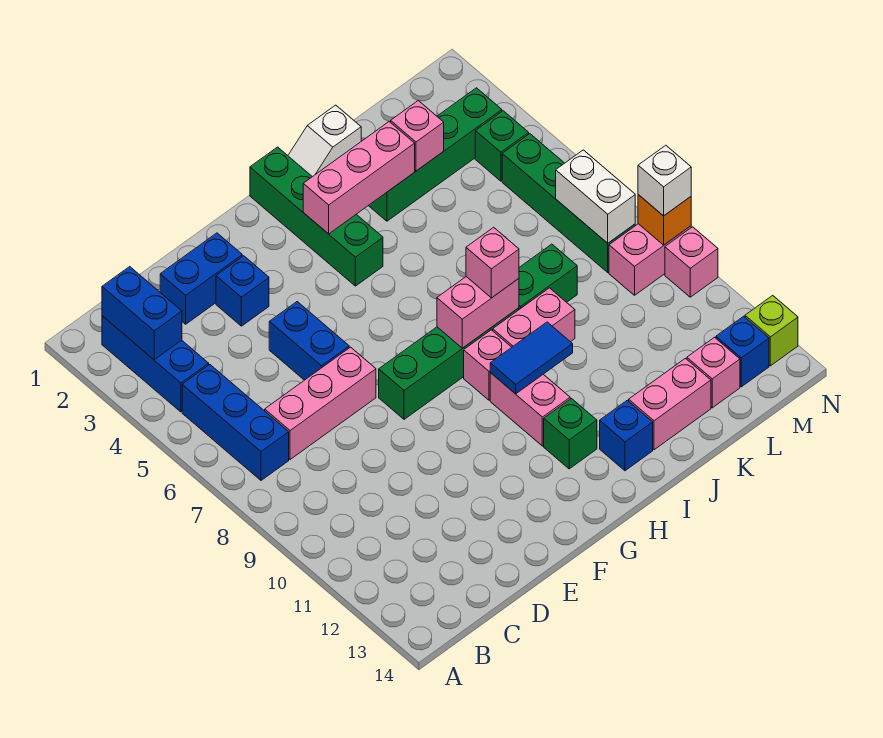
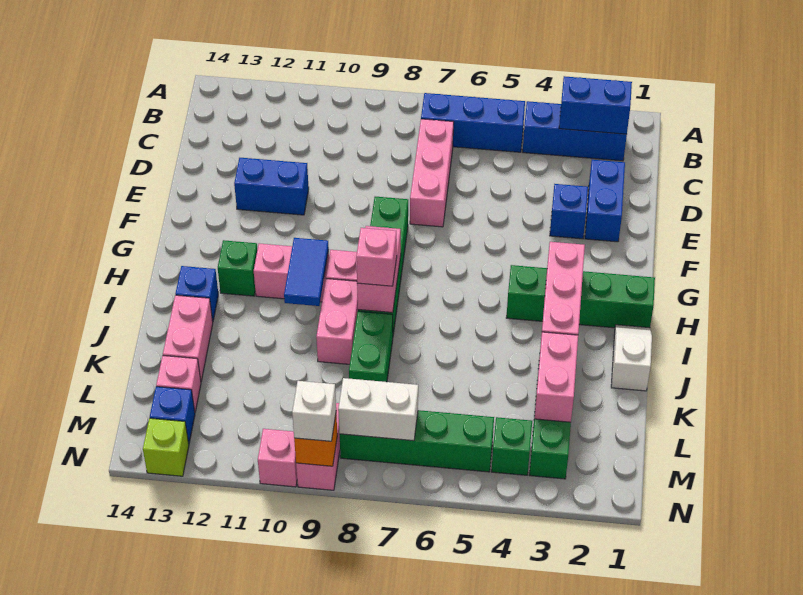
blue brick E5:E6 level 1 -> blue brick E11:E12 level 1
pink brick K3 level 2 -> pink brick K3:L3 level 2

